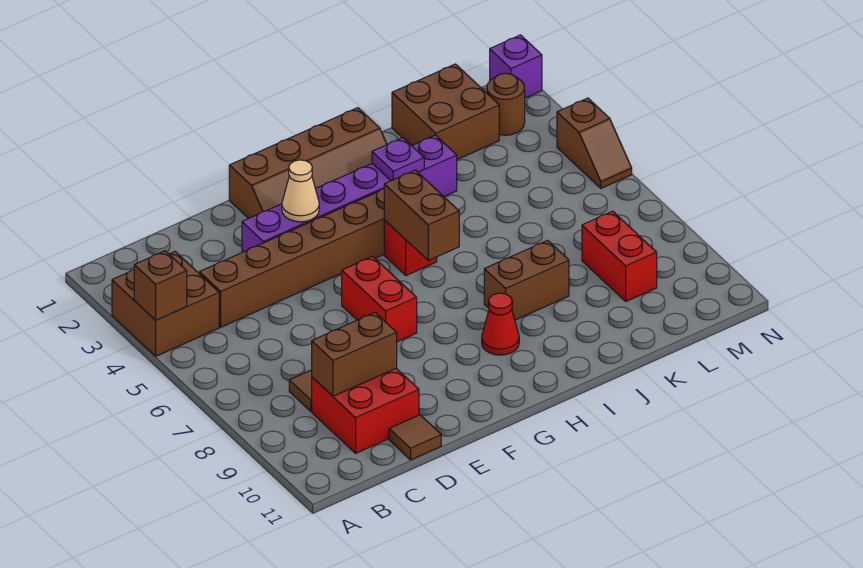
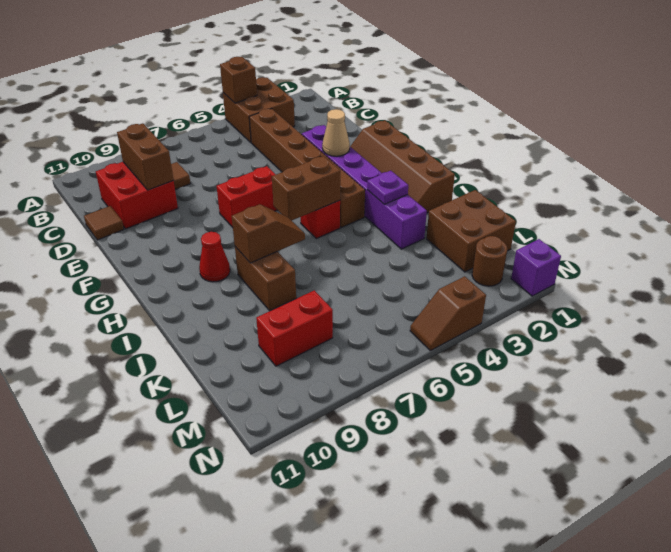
none -> brown slope I7:I8 level 2 top 8

